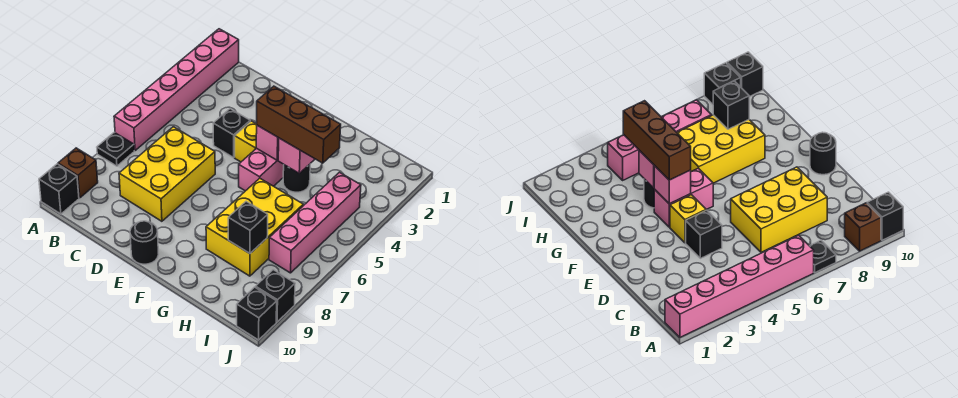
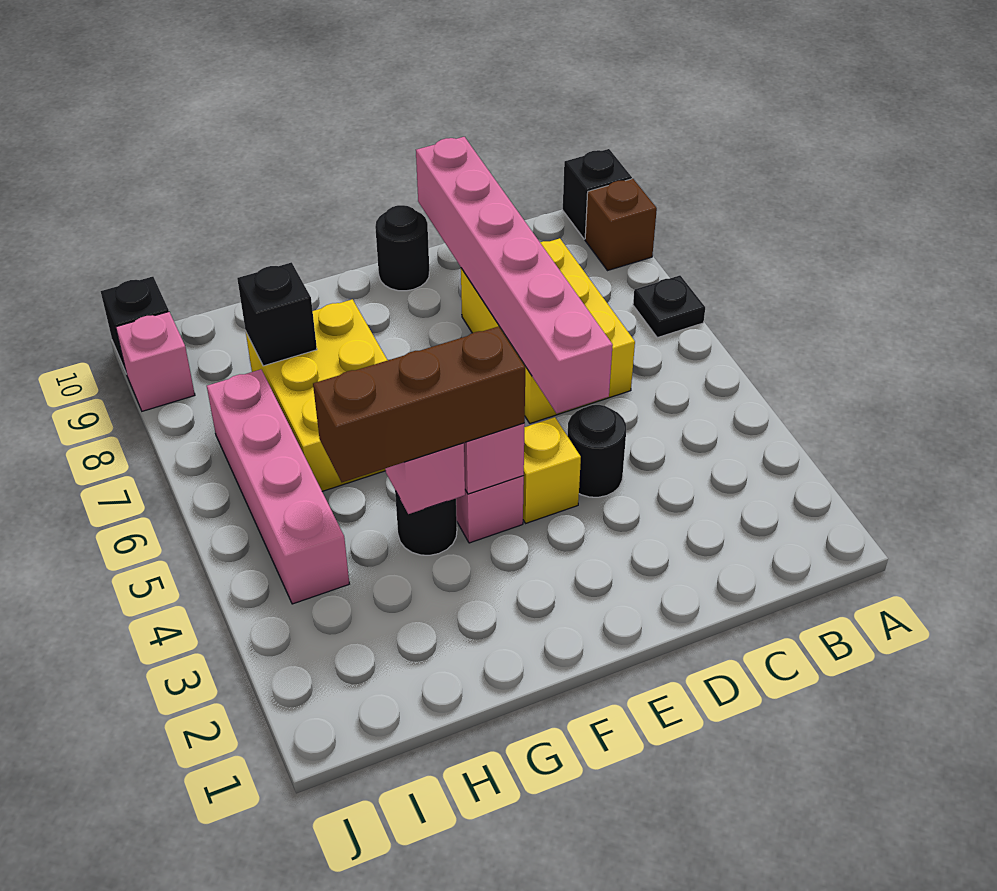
pink brick A1:A6 level 1 -> pink brick D5:D10 level 2
black brick D4 level 1 -> black round brick D4 level 1
black brick J9 level 1 -> pink brick J9 level 1

